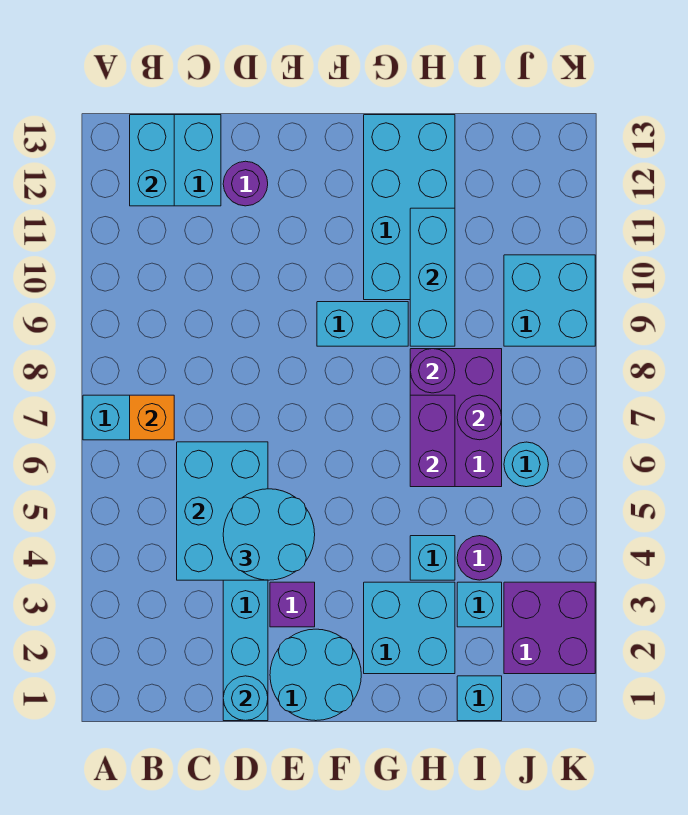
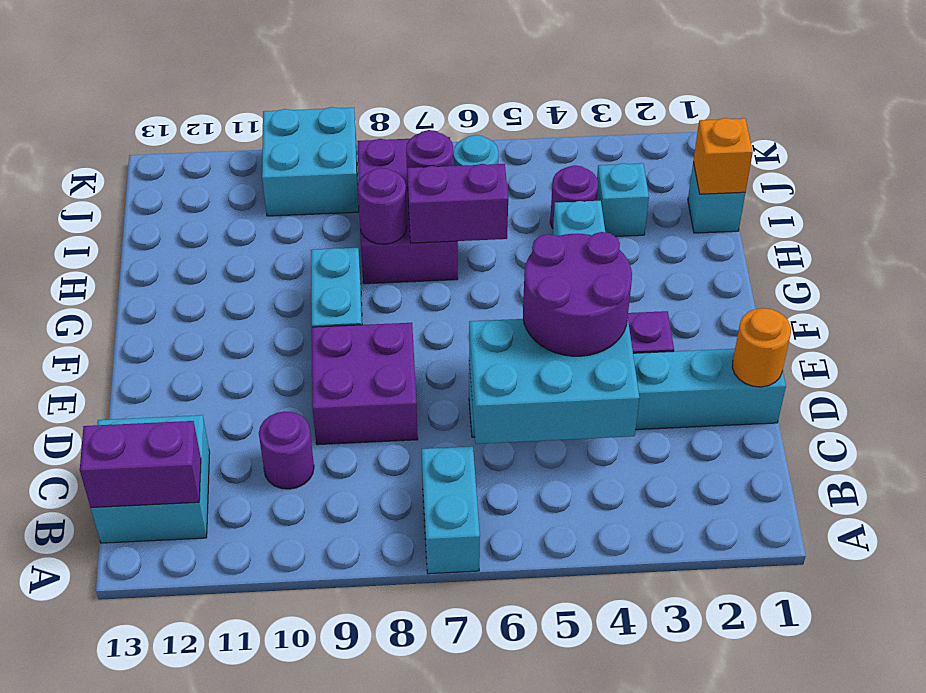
orange brick B7 level 2 -> orange brick I1 level 2
cyan brick B12:B13 level 2 -> purple brick B12:B13 level 2
cyan round brick D1 level 2 -> orange round brick D1 level 2
cyan round brick D4:E5 level 3 -> purple round brick D4:E5 level 3
purple round brick D12 level 1 -> purple round brick C10 level 1
cyan round brick E1:F2 level 1 -> none
cyan brick G2:H3 level 1 -> none
cyan brick G10:H13 level 1 -> none
purple brick H6:I8 level 1 -> purple brick H7:J8 level 1
cyan brick H9:H11 level 2 -> none
purple brick J2:K3 level 1 -> purple brick D8:E9 level 1

